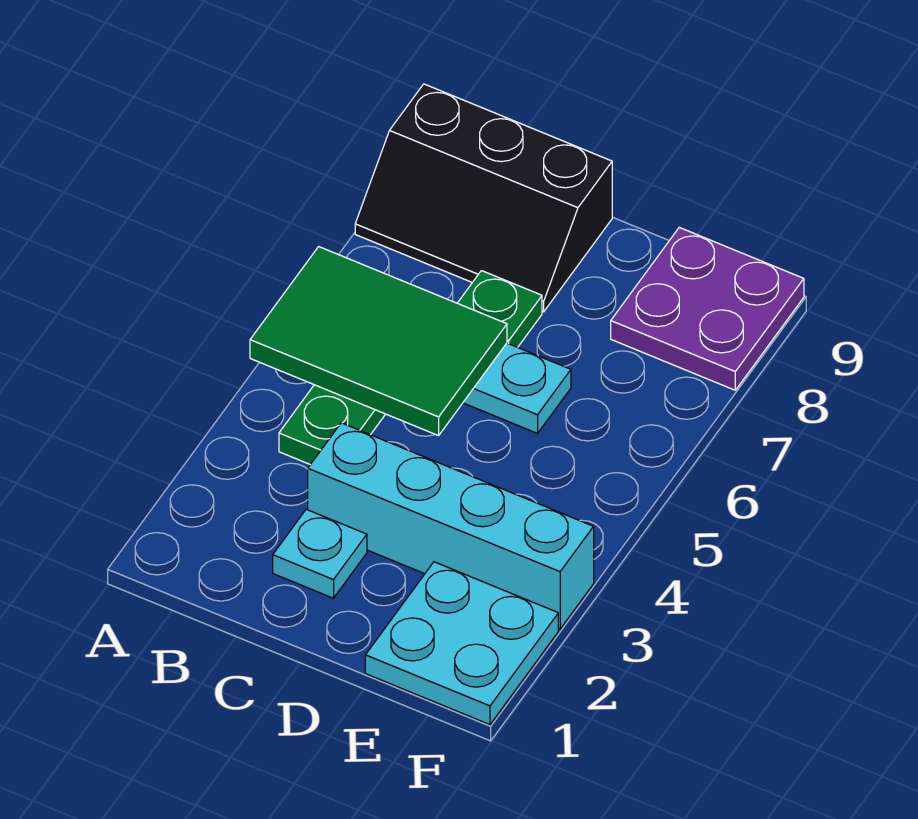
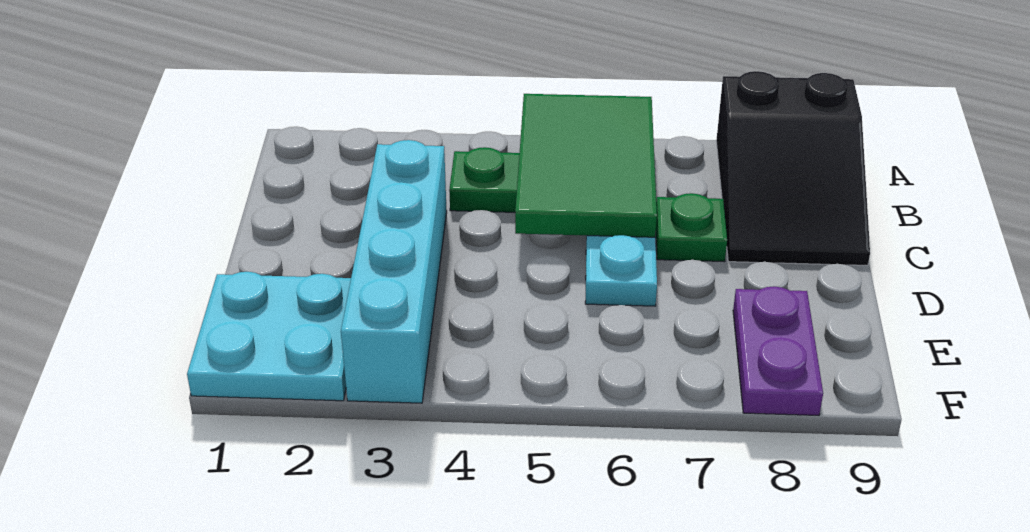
black slope A8:C9 level 1 top 9 -> black slope A8:C9 level 1 top A
cyan plate C2 level 1 -> none
purple plate E8:F9 level 1 -> purple plate E8:F8 level 1

